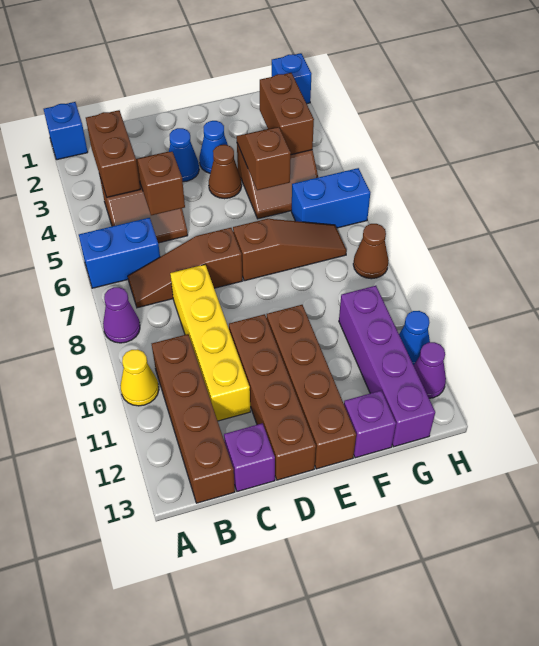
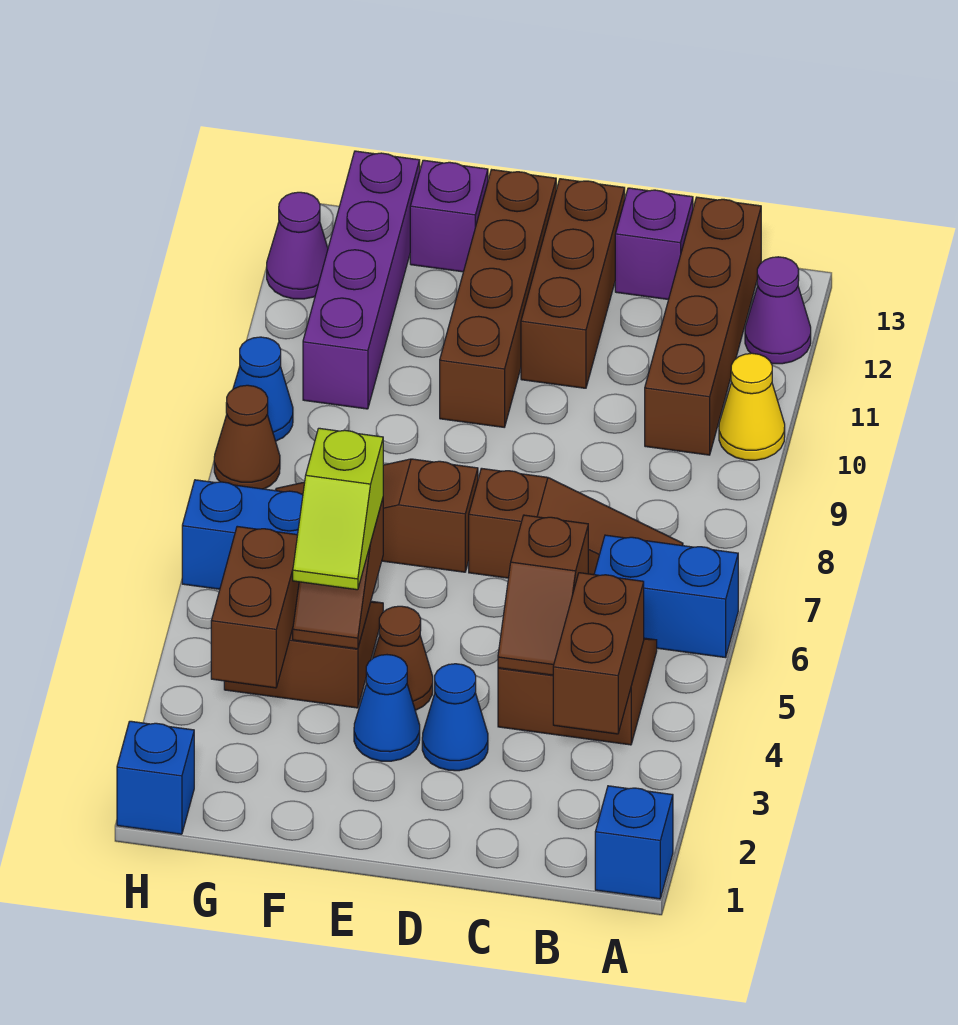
purple cone A8 level 1 -> purple cone A12 level 1
yellow brick C8:C11 level 1 -> none
brown brick D10:D13 level 1 -> brown brick D11:D13 level 1
none -> lime slope F4:F5 level 3 top 5
blue cone H11 level 1 -> blue cone H9 level 1

